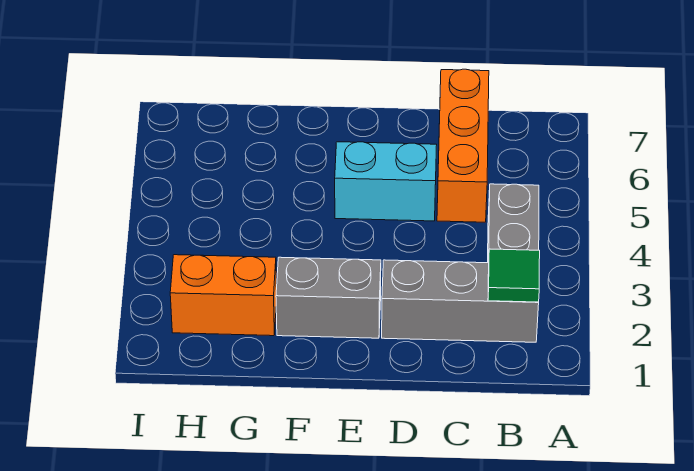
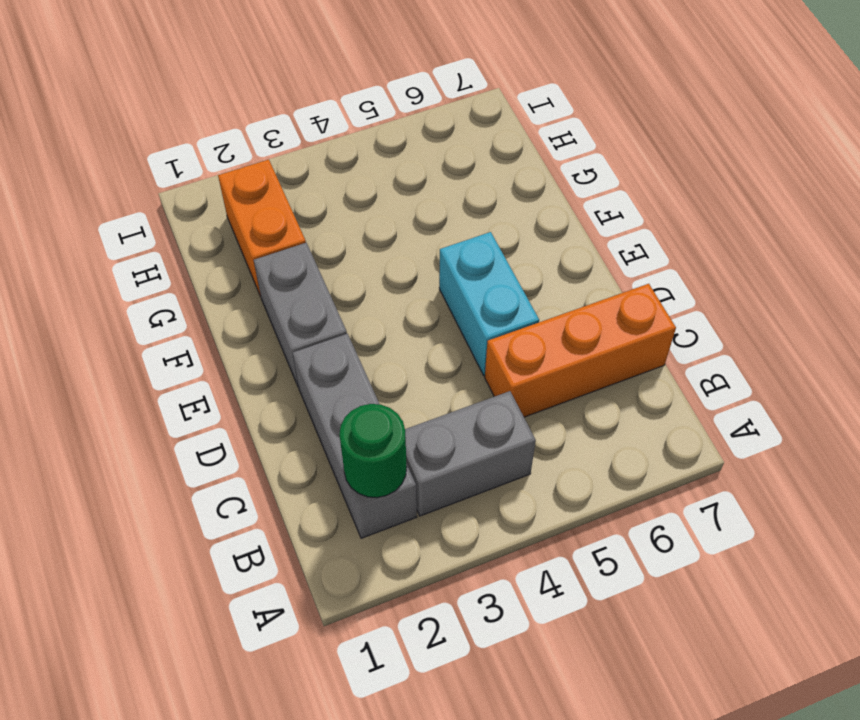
green tile B2 level 2 -> green round brick B2 level 2

